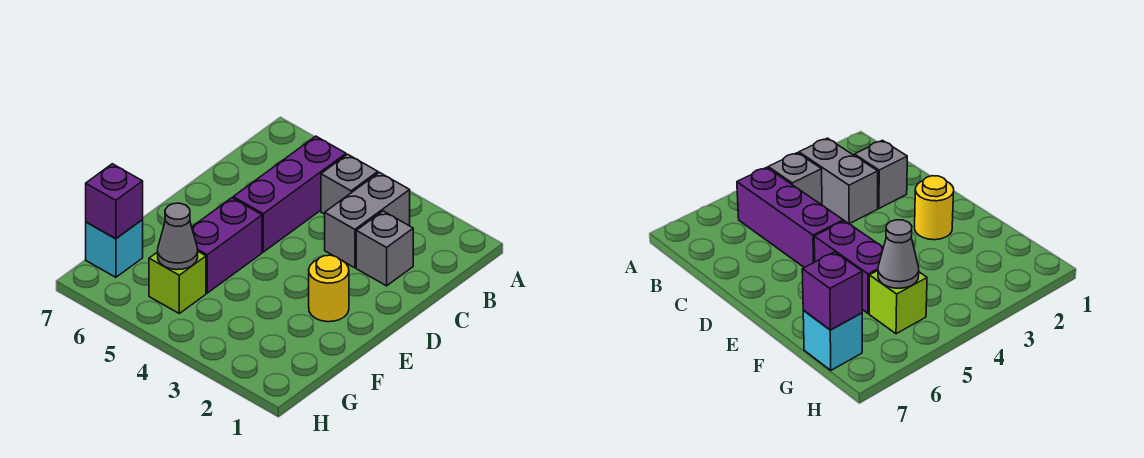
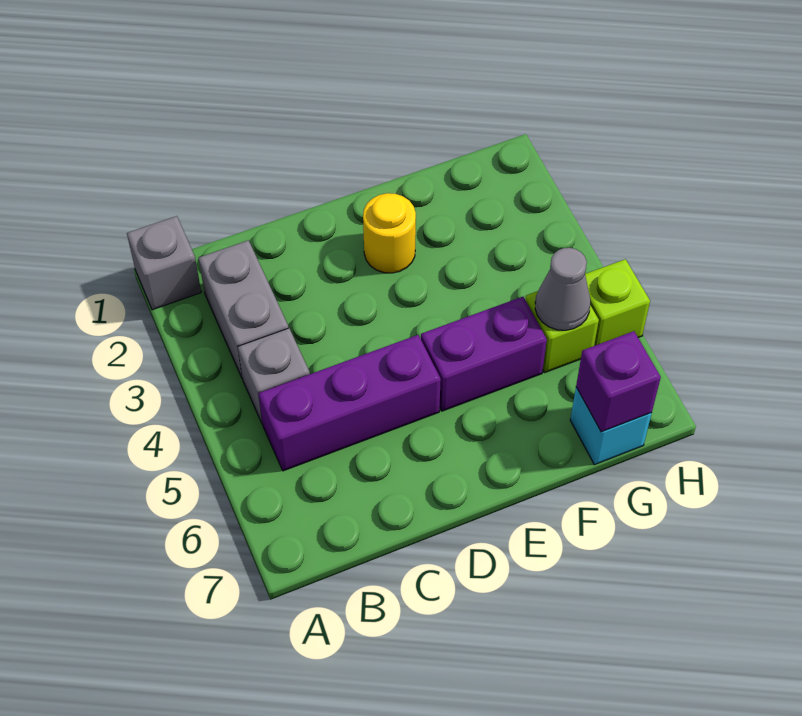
grey brick B3:C3 level 1 -> grey brick B2:B3 level 1
grey brick C2 level 1 -> grey brick A1 level 1
none -> lime brick H5 level 1

